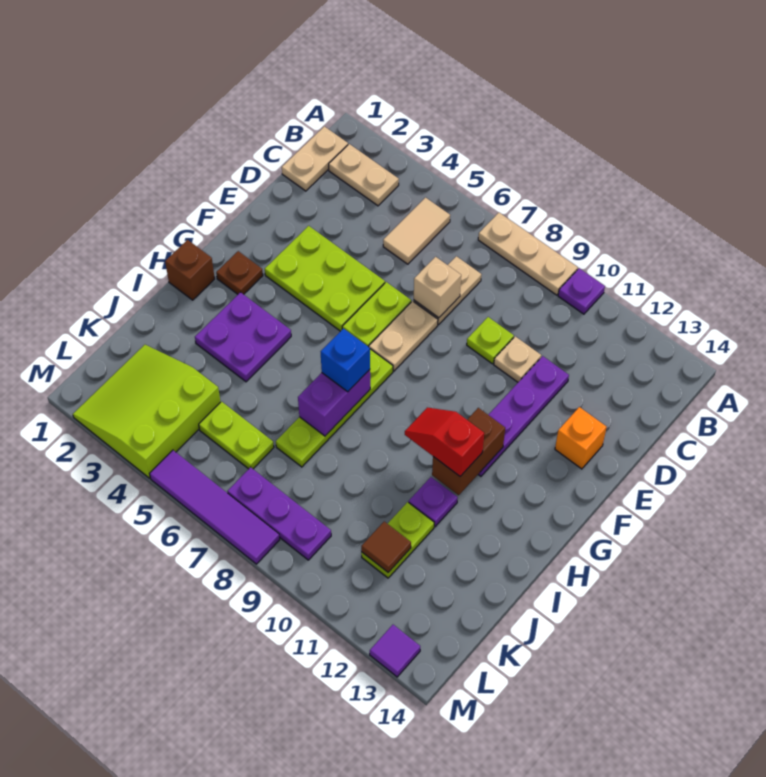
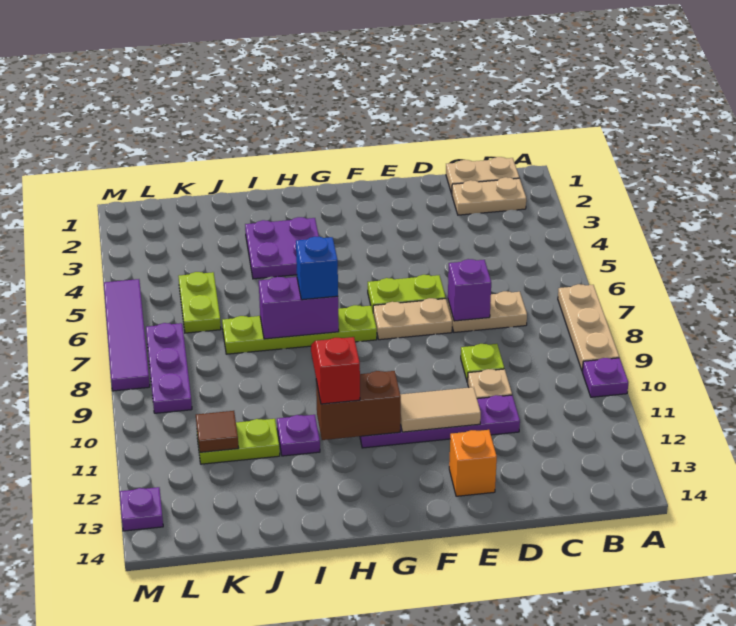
tan plate B2:B3 level 1 -> tan plate B2:C2 level 1
tan tile B5:C5 level 1 -> tan tile E11:F11 level 2
tan brick D7 level 2 -> purple brick D7 level 2
lime plate E3:F5 level 1 -> none
brown plate G2 level 1 -> none
brown brick H1 level 1 -> none
lime slope K2:M4 level 1 top 4 -> none
purple tile M13 level 1 -> purple plate M13 level 1

